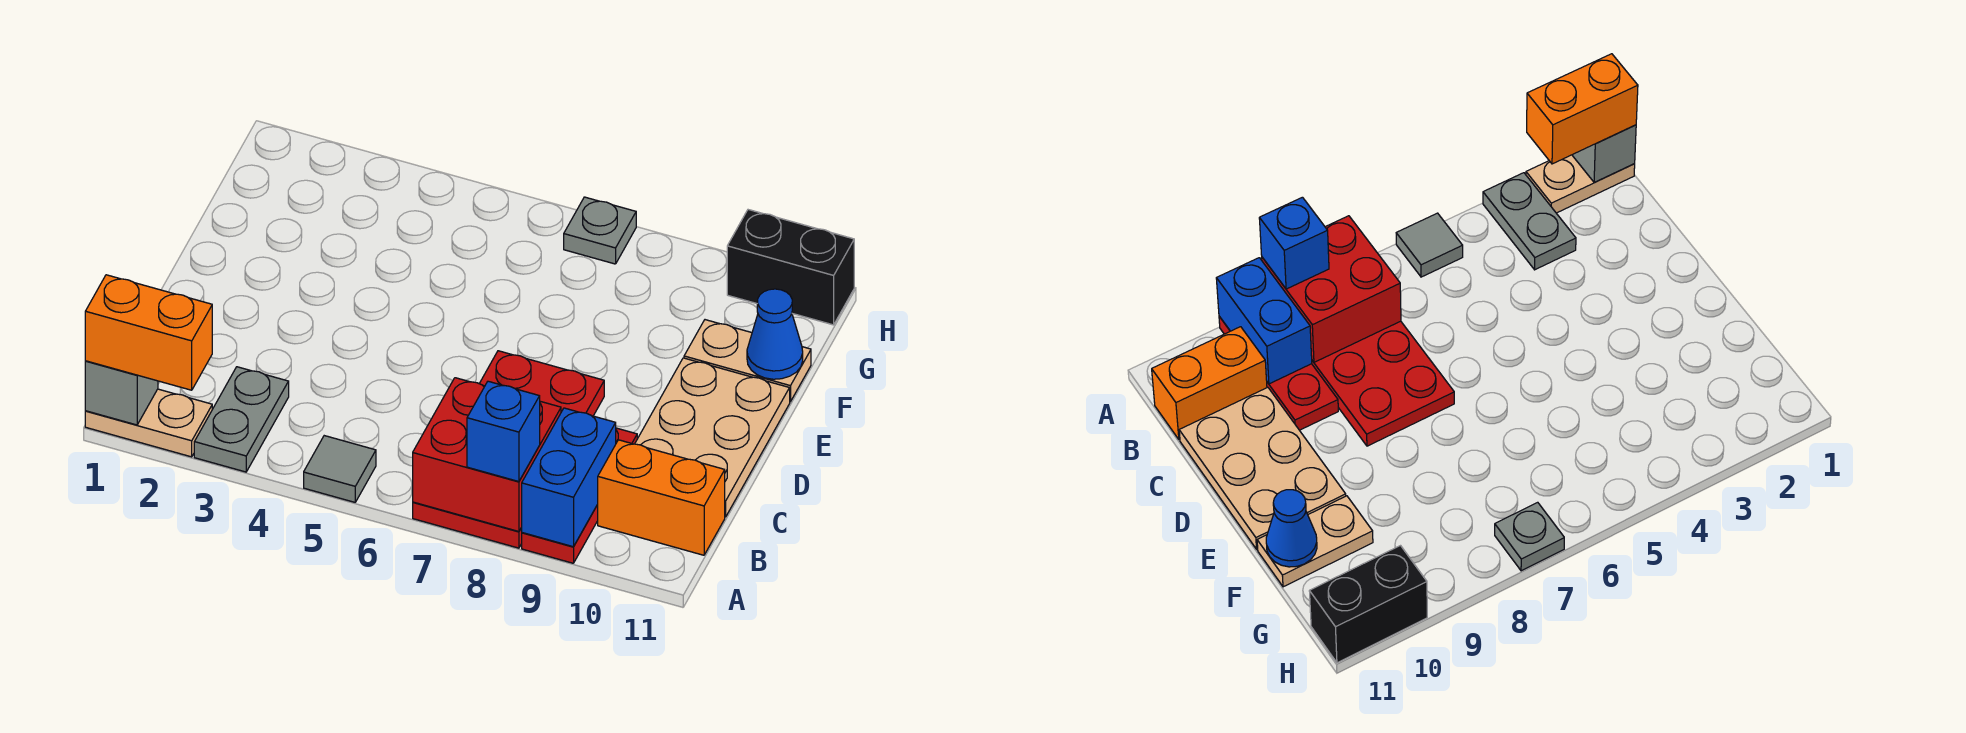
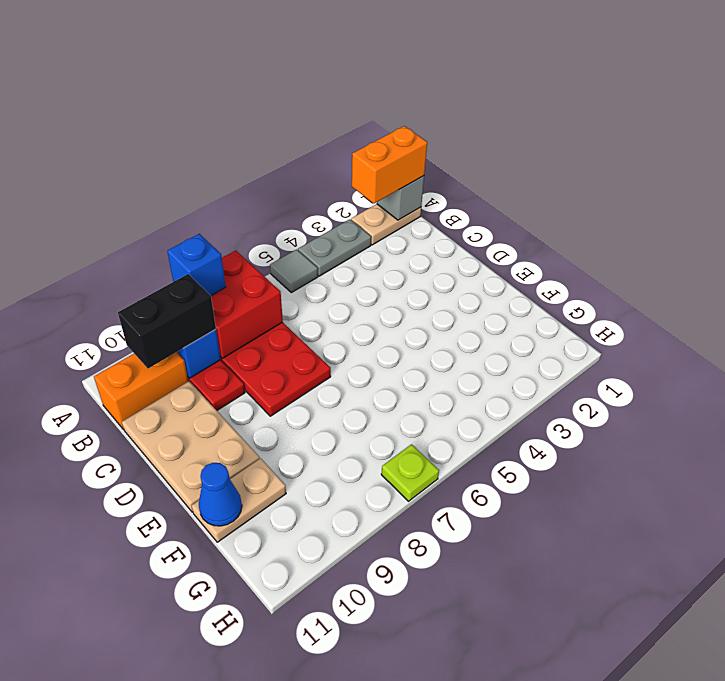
grey plate A3:B3 level 1 -> grey plate A3:A4 level 1
grey plate H7 level 1 -> lime plate H7 level 1
black brick H10:H11 level 1 -> black brick B9:B10 level 3

